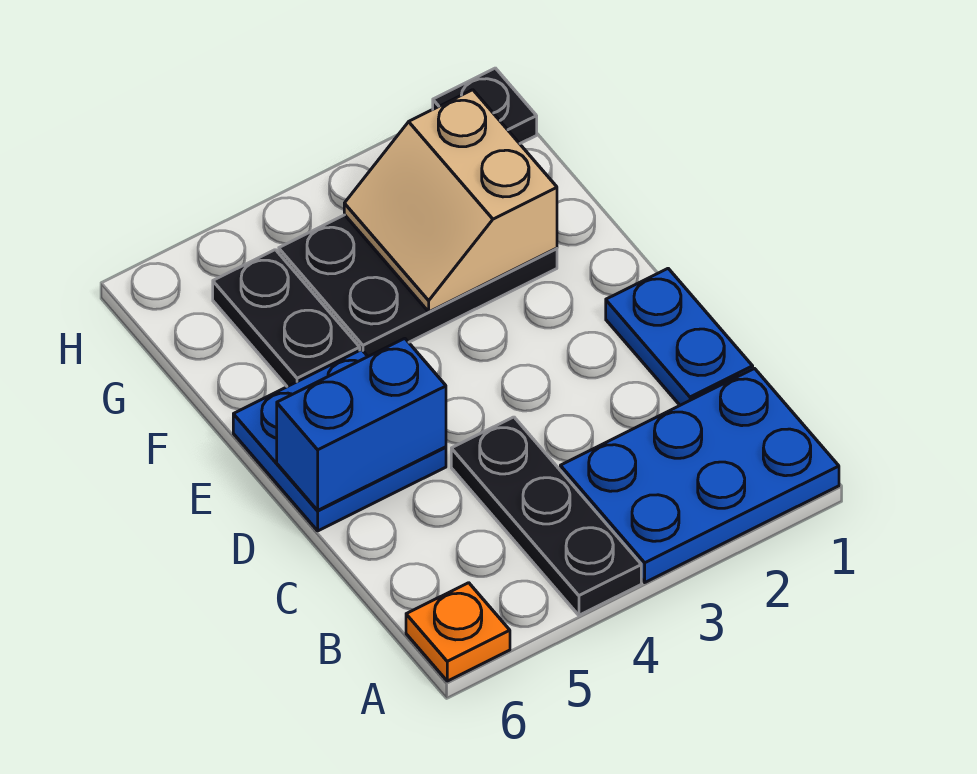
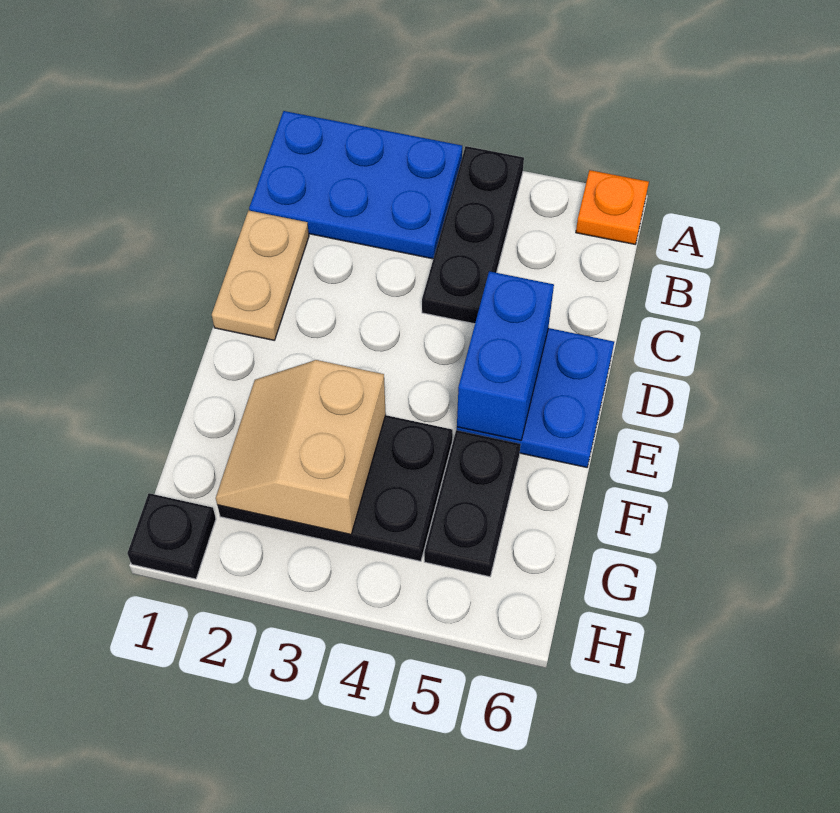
blue plate C1:D1 level 1 -> tan plate C1:D1 level 1
blue brick D5:D6 level 2 -> blue brick D5:E5 level 2
tan slope F2:G3 level 2 top 2 -> tan slope F2:G3 level 2 top 3

